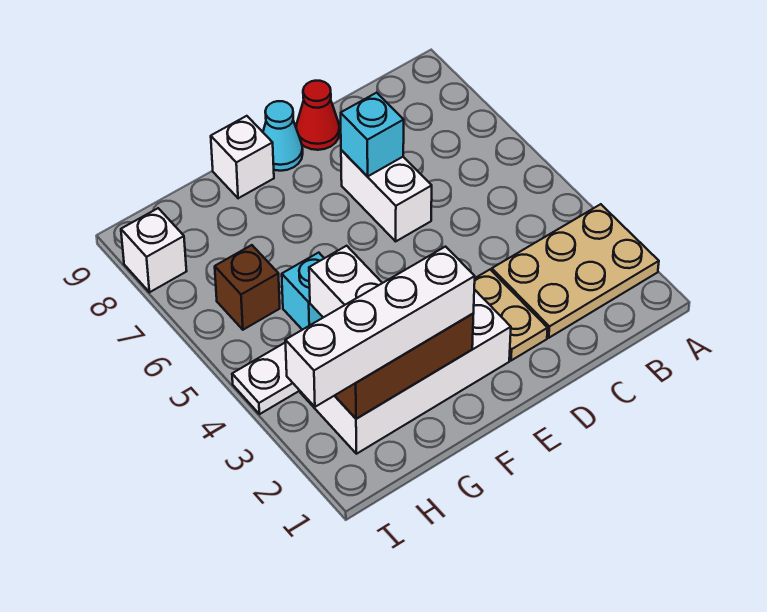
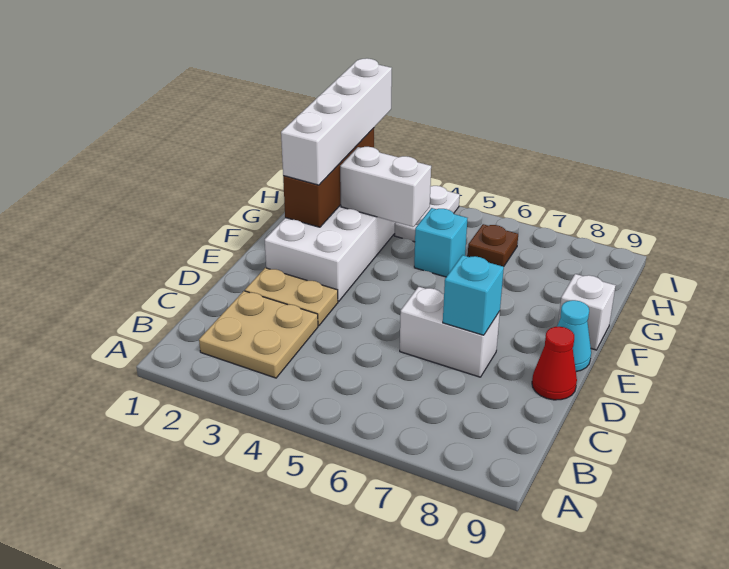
tan plate A2:C3 level 1 -> tan plate B2:C3 level 1
brown brick H6 level 1 -> brown plate H6 level 1
white brick I8 level 1 -> none

